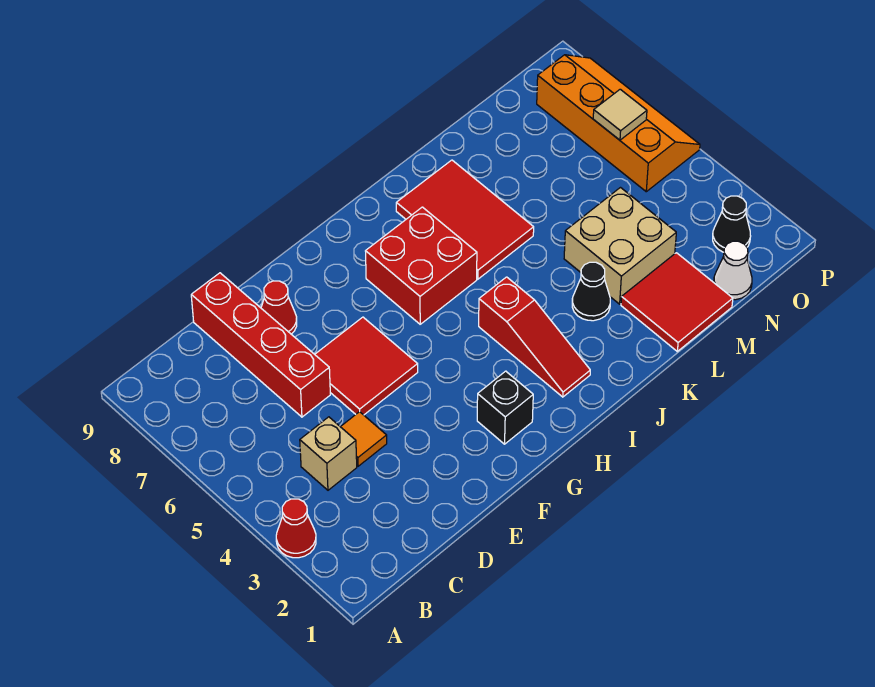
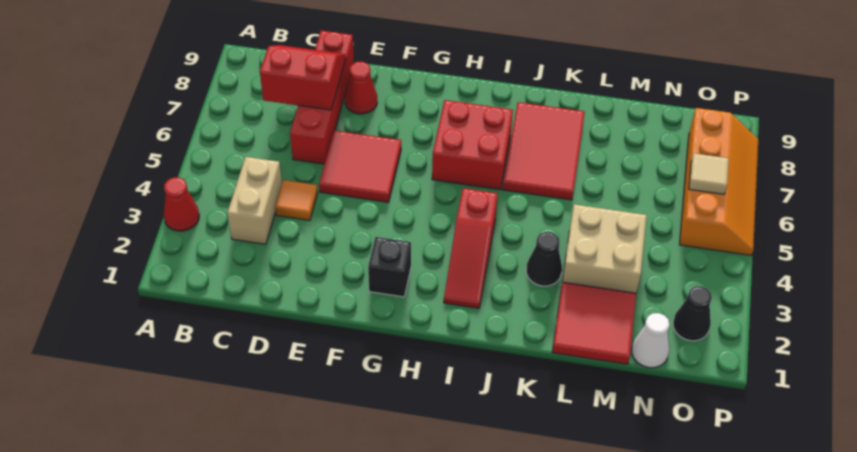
tan brick C4 level 1 -> tan brick C3:C4 level 1
none -> red slope C7:D8 level 2 top 7

